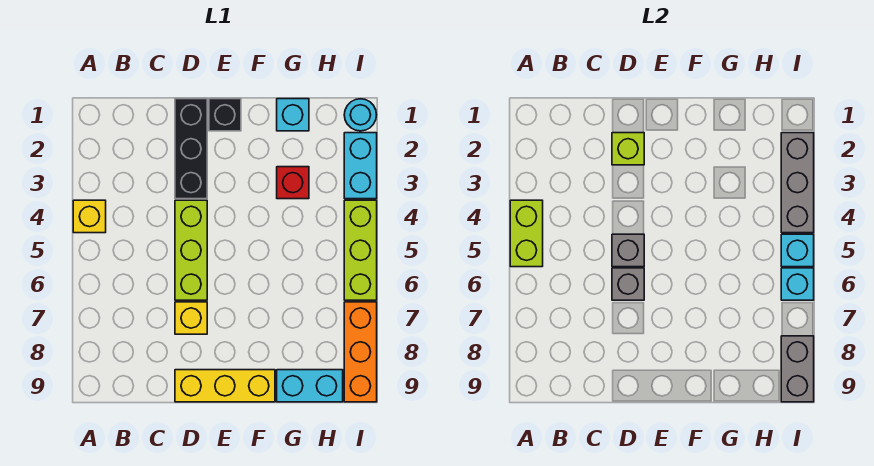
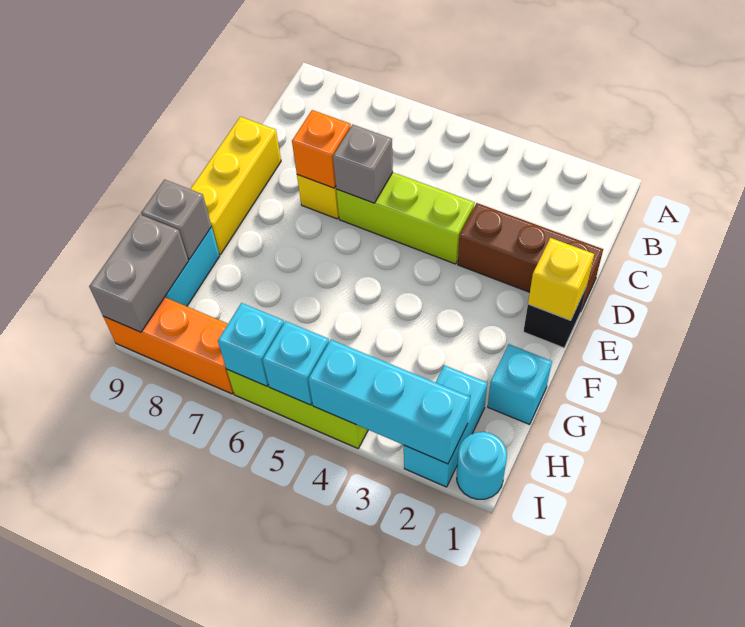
yellow brick A4 level 1 -> yellow brick E1 level 2
lime brick A4:A5 level 2 -> none
black brick D1:D3 level 1 -> brown brick D1:D3 level 1
lime brick D2 level 2 -> none
grey brick D5 level 2 -> grey brick G9 level 2
none -> orange brick D7 level 2
red brick G3 level 1 -> none
cyan brick I2:I3 level 1 -> cyan brick H2:I2 level 1
grey brick I2:I4 level 2 -> cyan brick I2:I4 level 2
grey brick I8:I9 level 2 -> grey brick H9:I9 level 2

